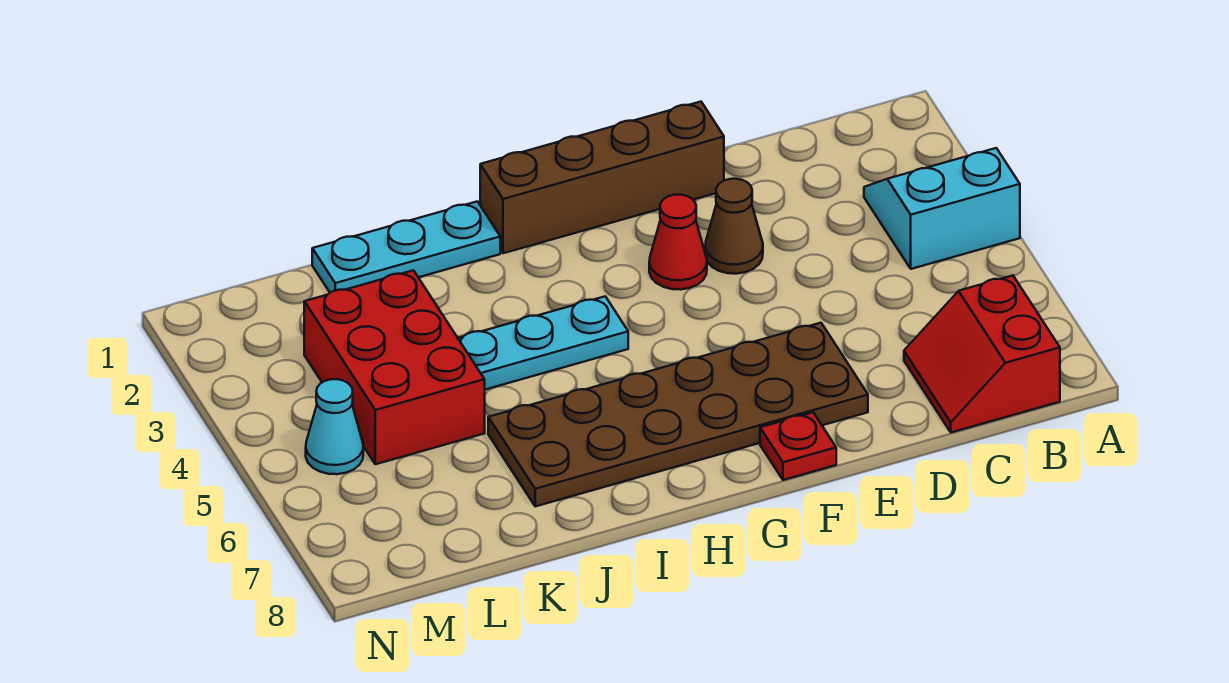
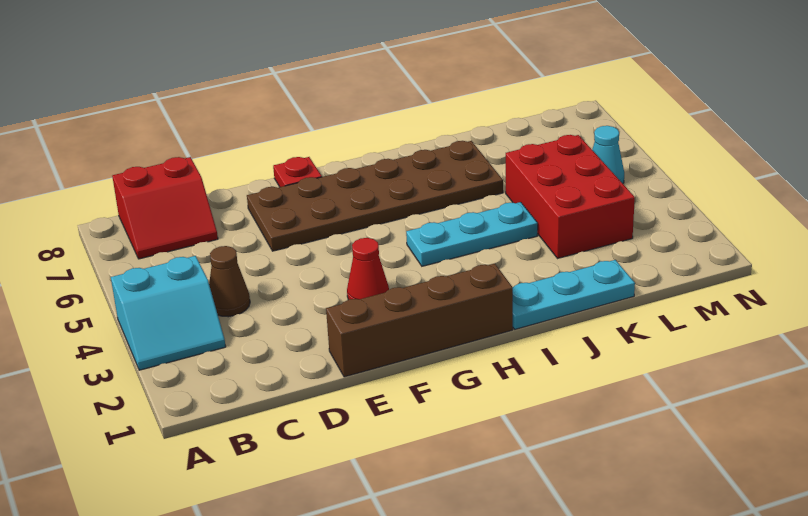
red slope B7:C8 level 1 top B -> red slope B7:C8 level 1 top 8
brown cone E3 level 1 -> brown cone C4 level 1

